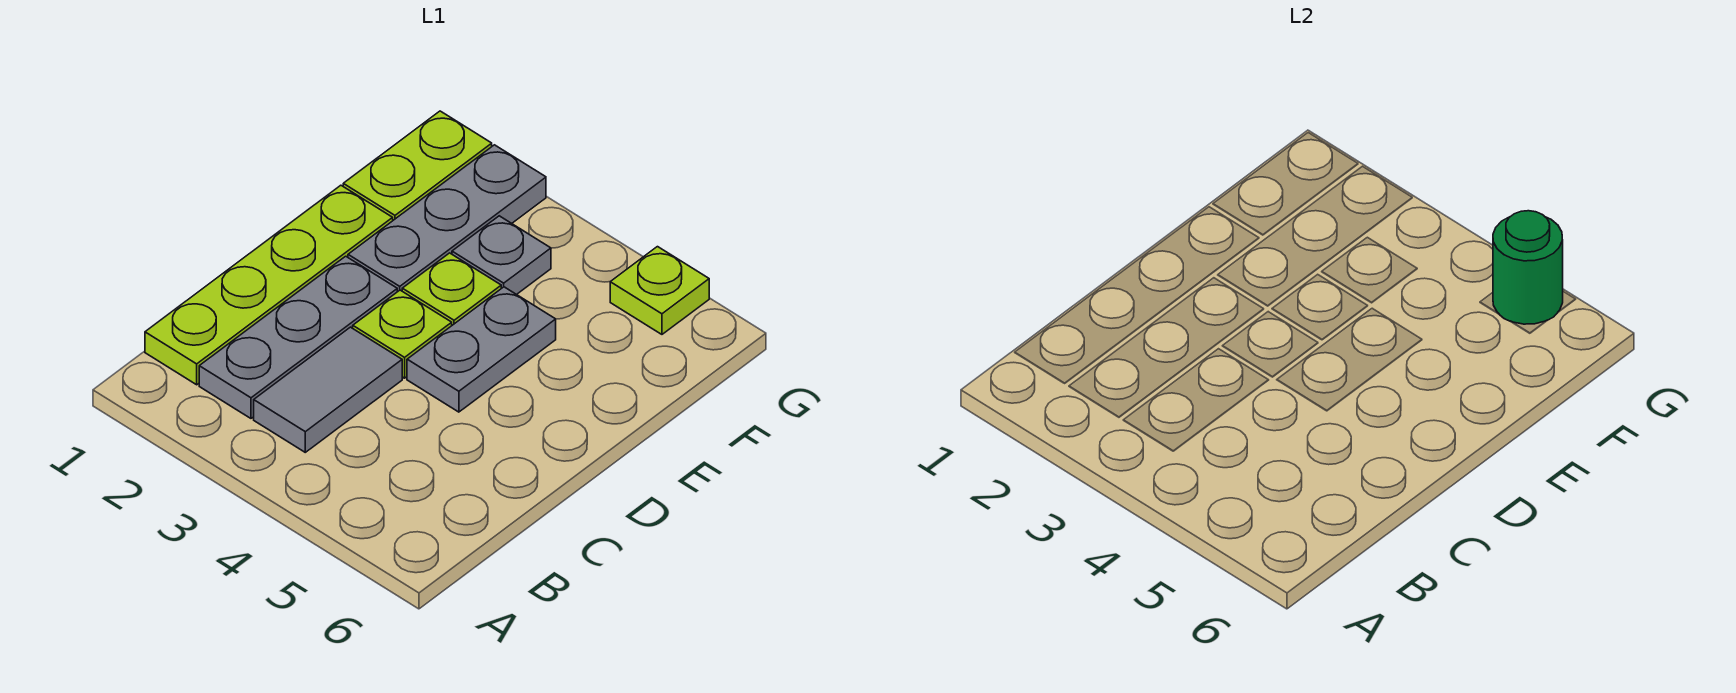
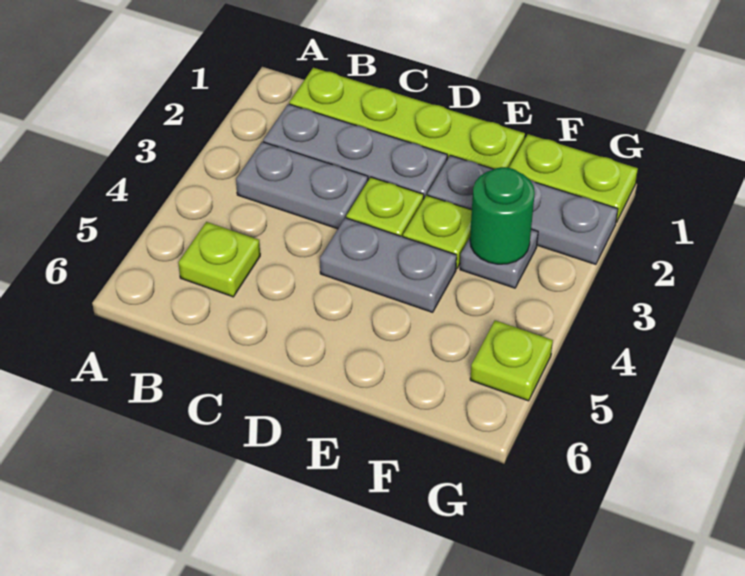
grey tile B3:C3 level 1 -> grey plate B3:C3 level 1
none -> lime plate B5 level 1
green round brick G5 level 2 -> green round brick F3 level 2

